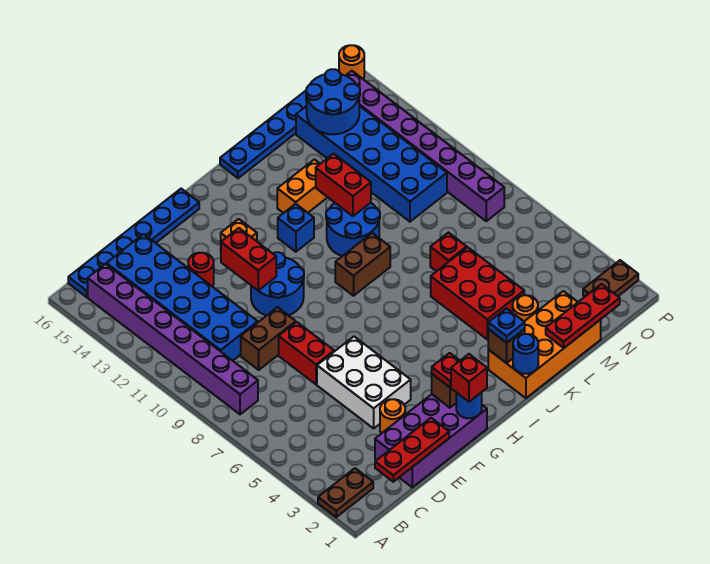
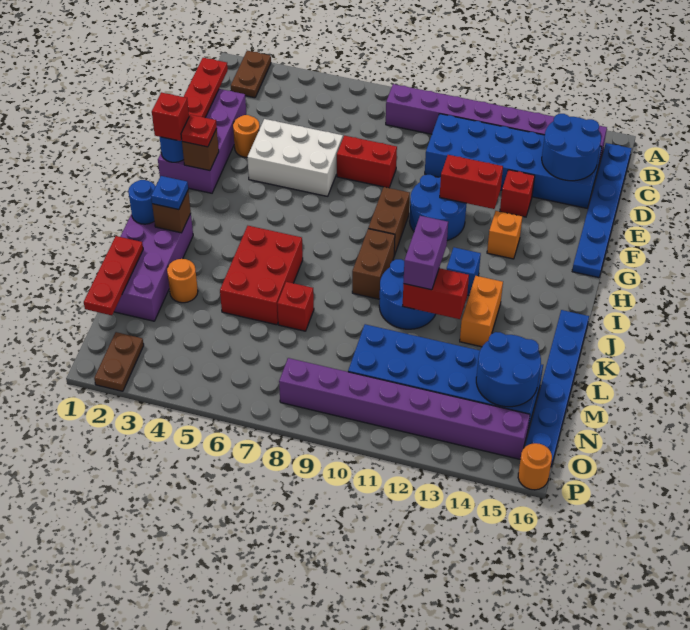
none -> blue round brick C14:D15 level 2
brown brick D9:E9 level 1 -> brown brick G9:H9 level 1
red round brick E13 level 1 -> red brick E13 level 1
orange brick J1:M2 level 1 -> purple brick J1:M2 level 1
none -> purple brick J11:K11 level 3
red brick K4:L6 level 1 -> red brick J5:L6 level 1

